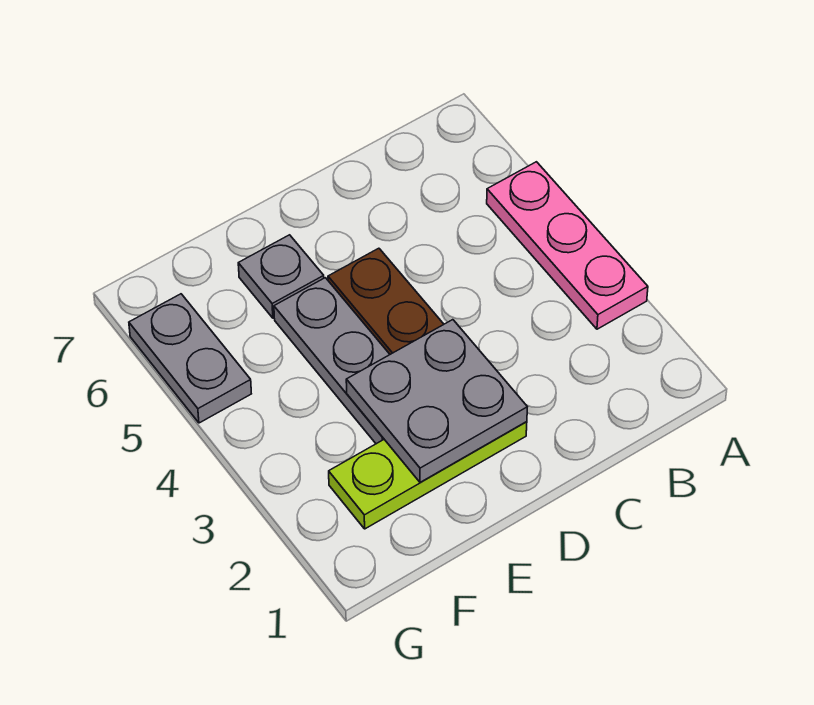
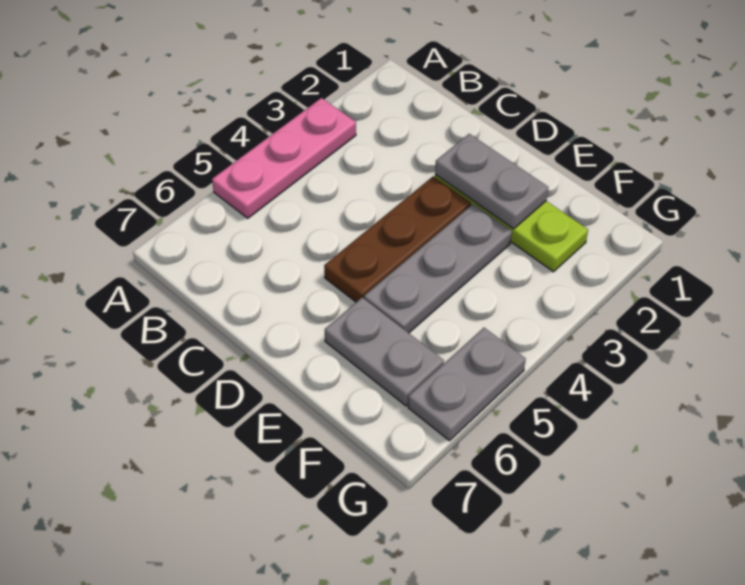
grey plate D2:E3 level 2 -> grey plate D2:E2 level 2
grey plate E6 level 1 -> grey plate E6:F6 level 1

